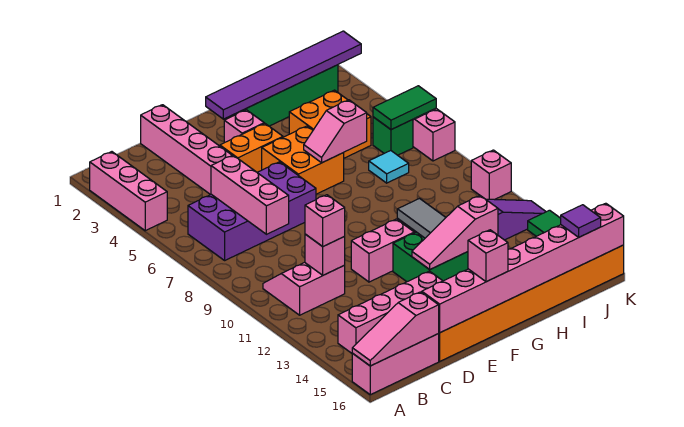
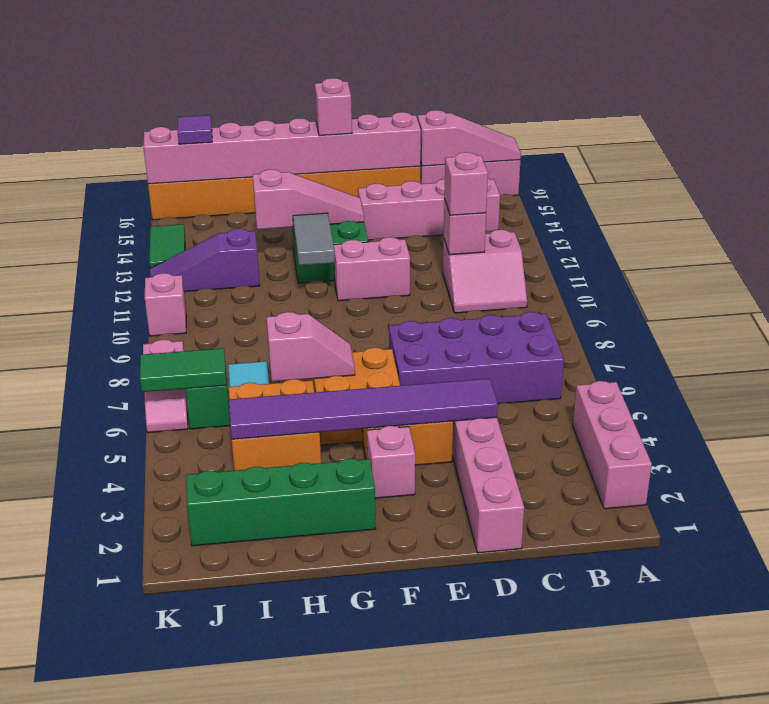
pink brick C6:C8 level 2 -> none
purple tile F2:K2 level 2 -> purple tile D4:I4 level 2

